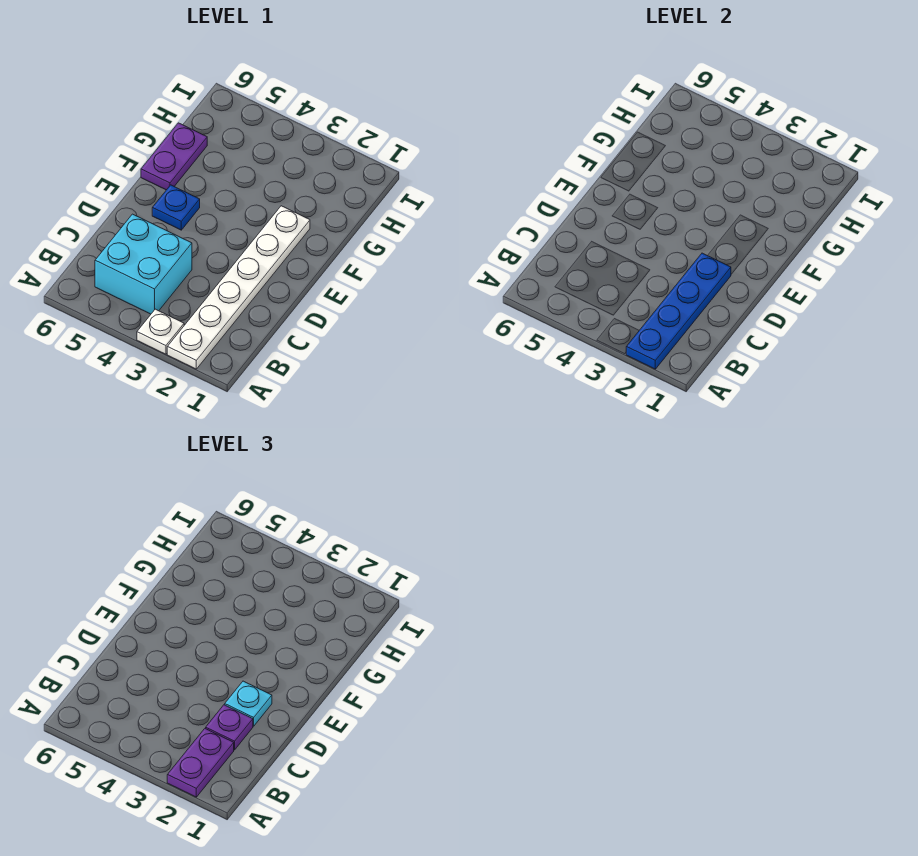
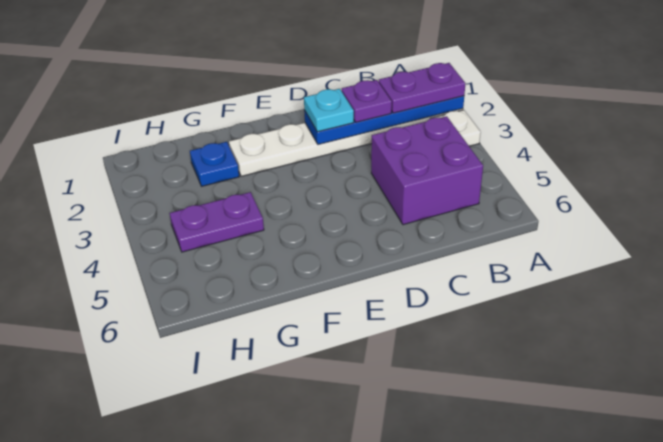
cyan brick B4:C5 level 1 -> purple brick B4:C5 level 1
blue plate E5 level 1 -> blue plate G2 level 1
purple plate F6:G6 level 1 -> purple plate G4:H4 level 1

